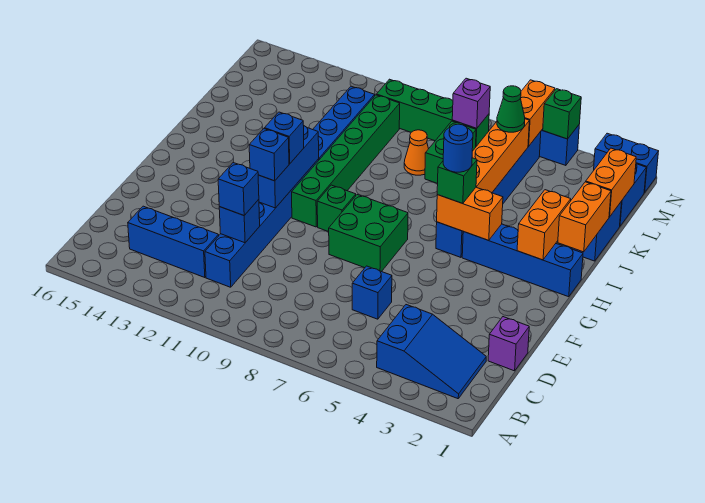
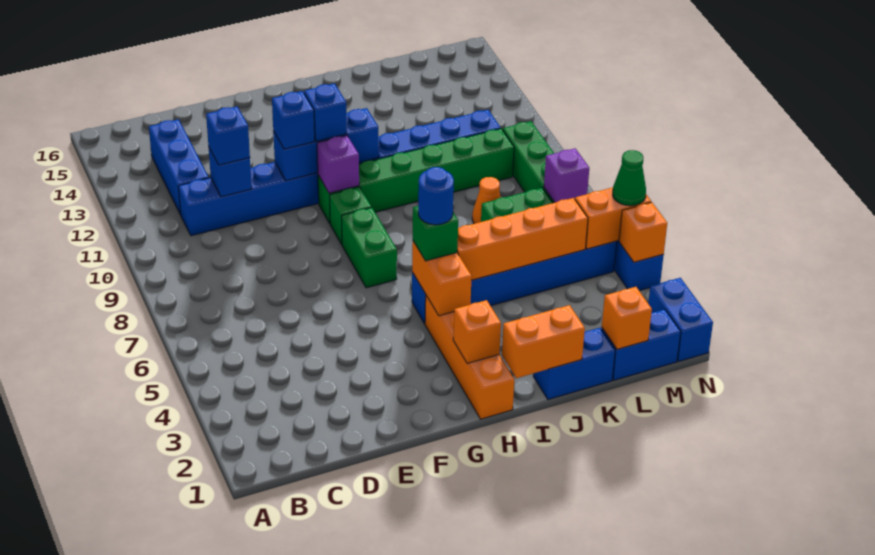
blue slope B2:C4 level 1 top 4 -> none
purple brick D1 level 1 -> purple brick G10 level 2
blue brick D6 level 1 -> none
green brick F7:G8 level 1 -> green brick G7:G8 level 1
blue brick H1:H4 level 1 -> orange brick H1:H4 level 1
orange brick H2:I2 level 2 -> orange brick H2 level 2
orange brick K1:L1 level 2 -> orange brick L1 level 2
green cone L5 level 3 -> green cone N5 level 3
green brick N4 level 2 -> orange brick N4 level 2

